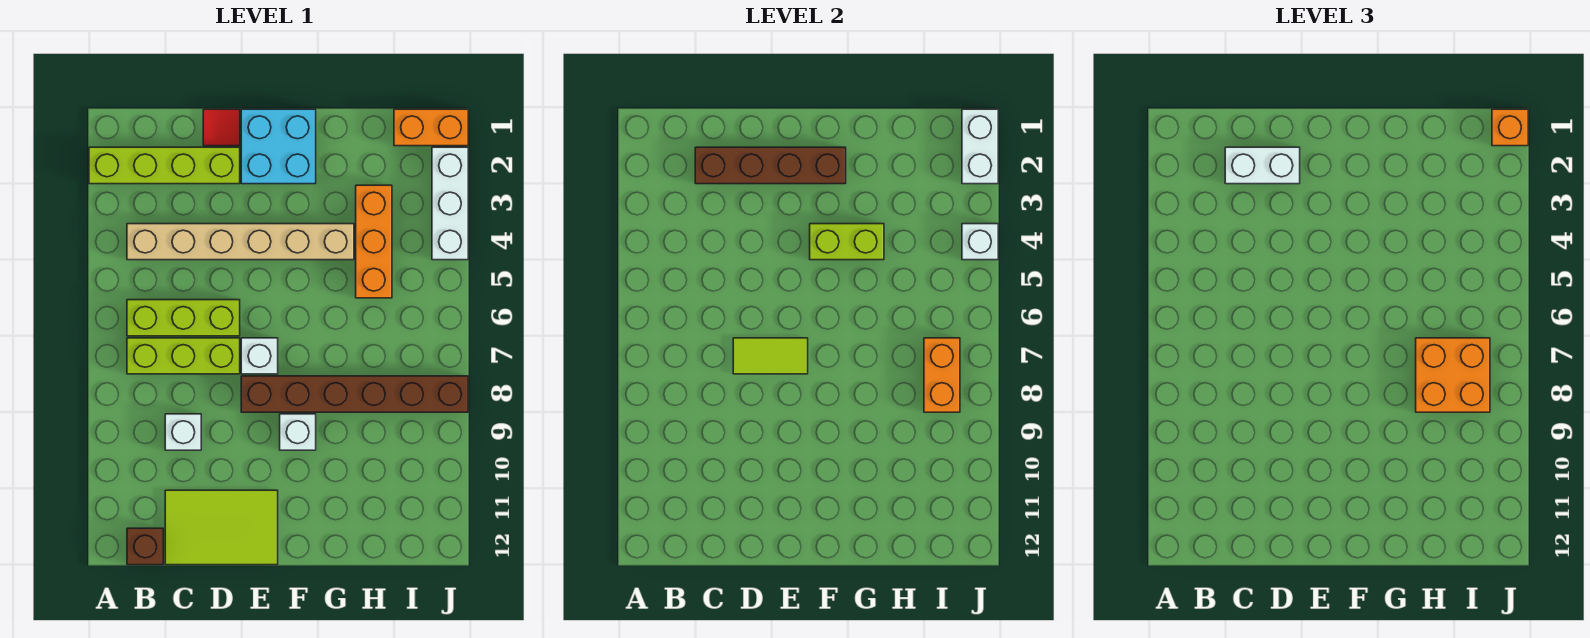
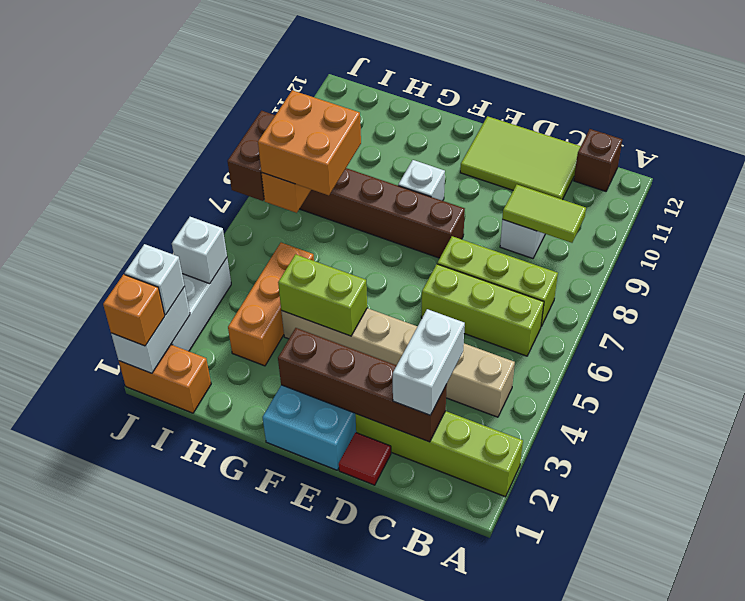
white brick C2:D2 level 3 -> white brick C2:C3 level 3
lime tile D7:E7 level 2 -> lime tile B9:C9 level 2
white brick E7 level 1 -> white brick J2 level 3
none -> brown brick J7:J8 level 2

